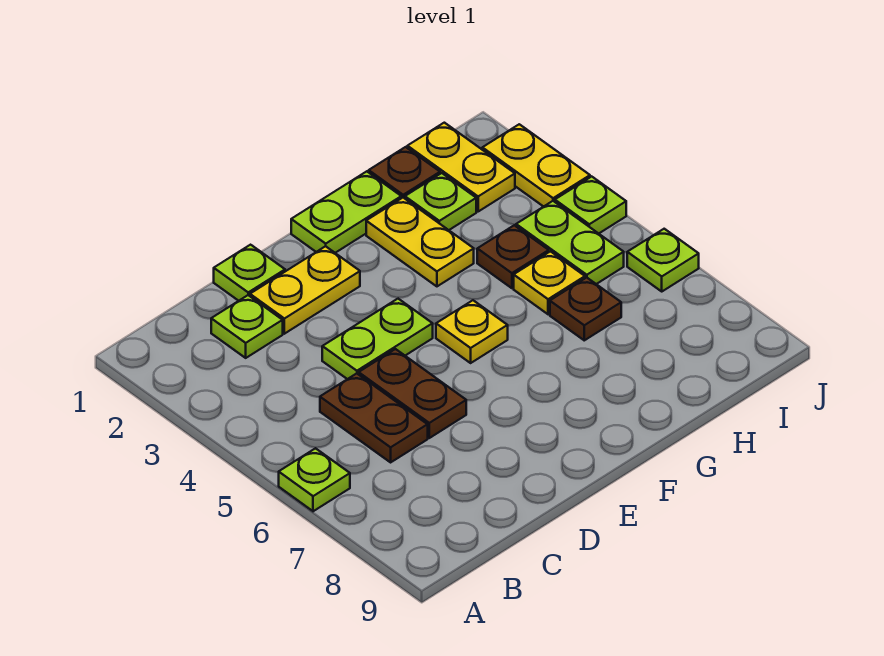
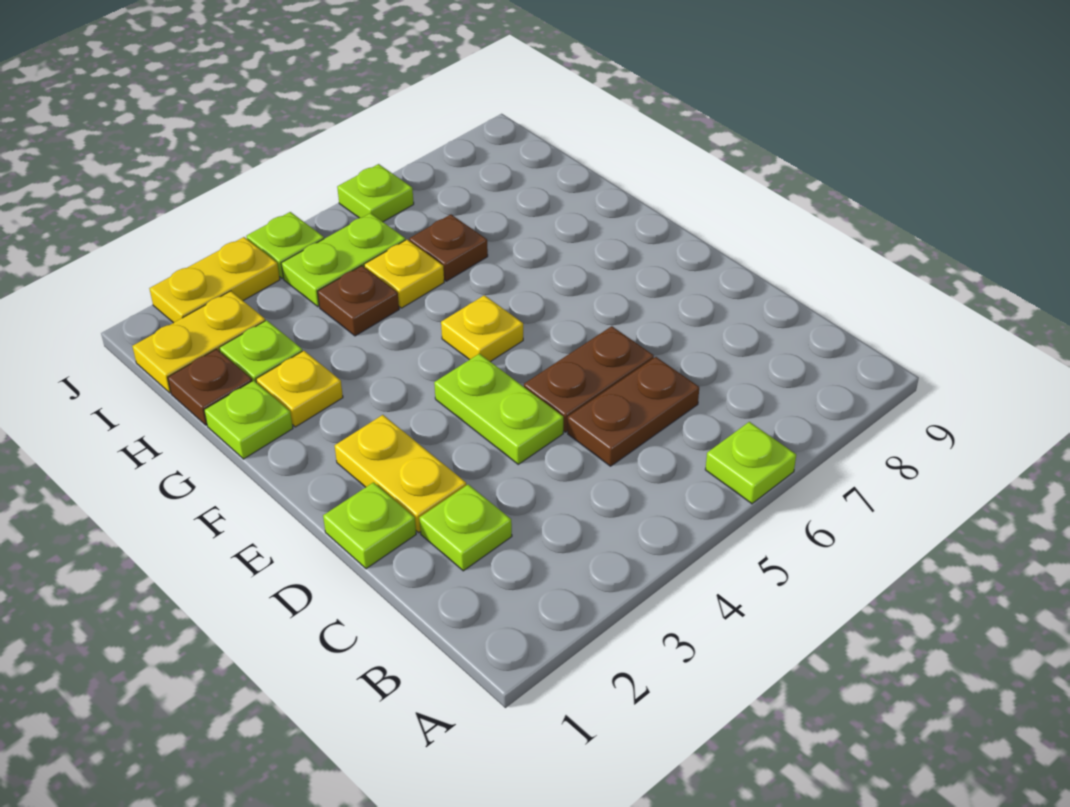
lime plate F1:G1 level 1 -> lime plate G1 level 1
yellow plate G2:G3 level 1 -> yellow plate G2 level 1

